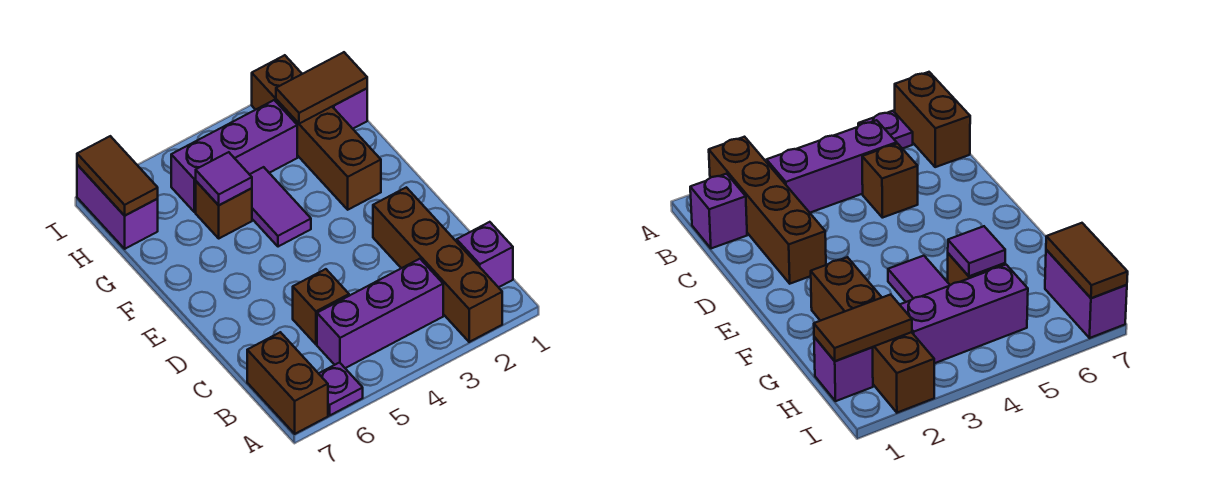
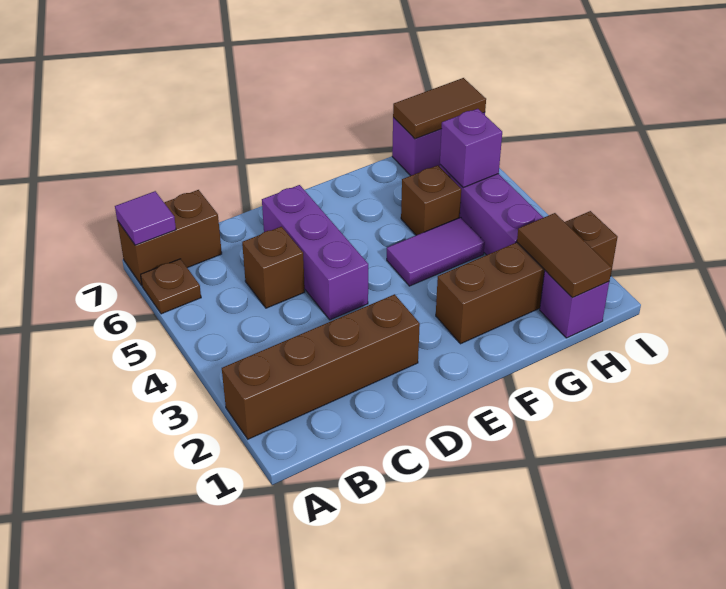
purple plate A6 level 1 -> brown plate A6 level 1
purple brick B1 level 1 -> purple brick H5 level 2
purple brick B3:B5 level 1 -> purple brick D4:D6 level 1
purple tile G5 level 2 -> purple tile A7 level 2

